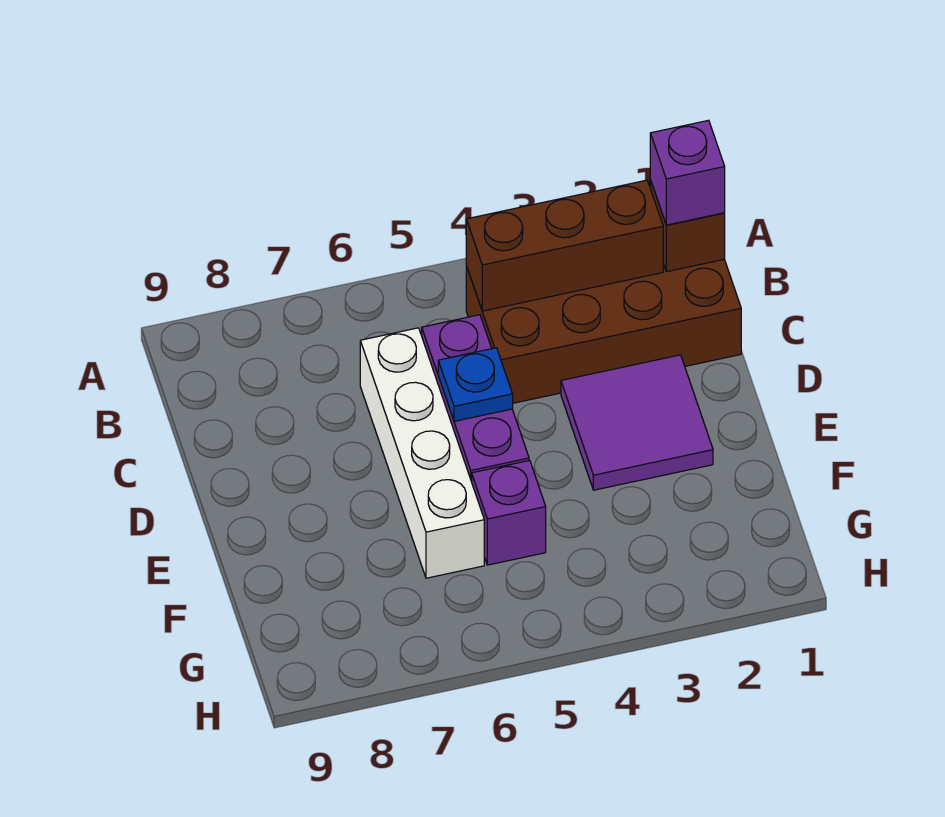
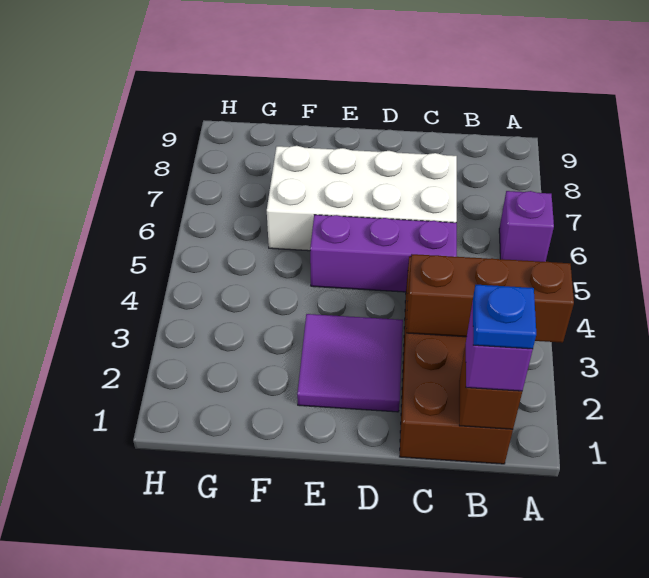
brown brick B2:B4 level 2 -> brown brick A3:C3 level 2
white brick C6:F6 level 1 -> white brick C6:F7 level 1
blue plate D5 level 2 -> blue plate B1 level 4
purple brick F5 level 1 -> purple brick A6 level 1

